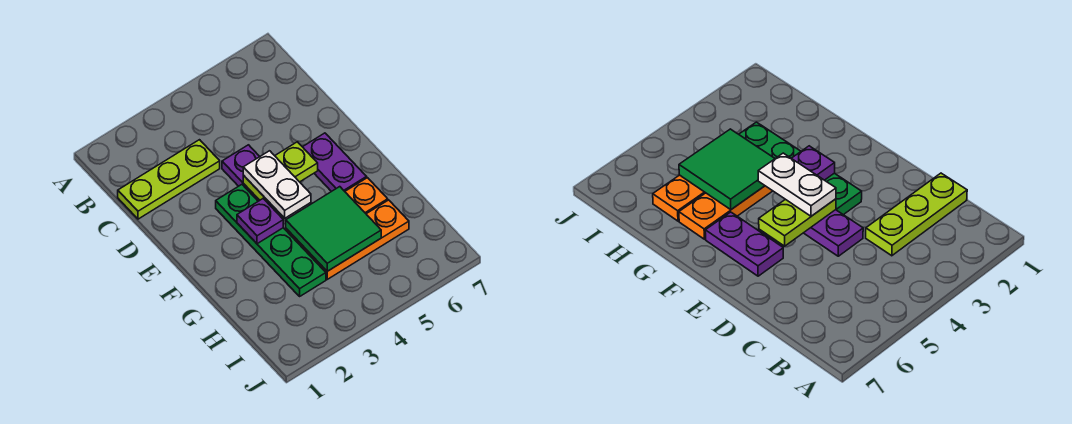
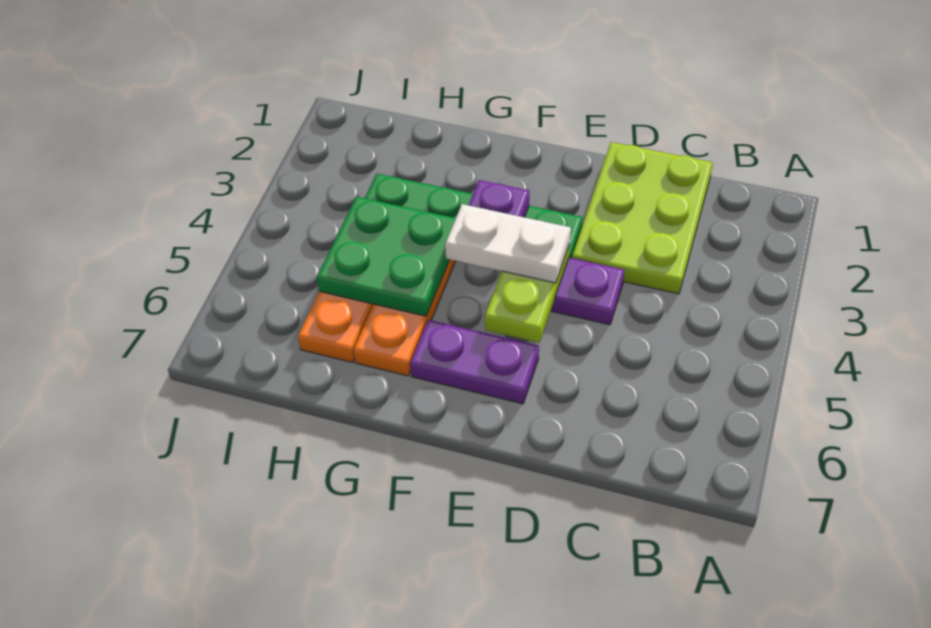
lime plate C1:C3 level 1 -> lime plate C1:D3 level 1
green tile G4:H5 level 2 -> green plate G4:H5 level 2

